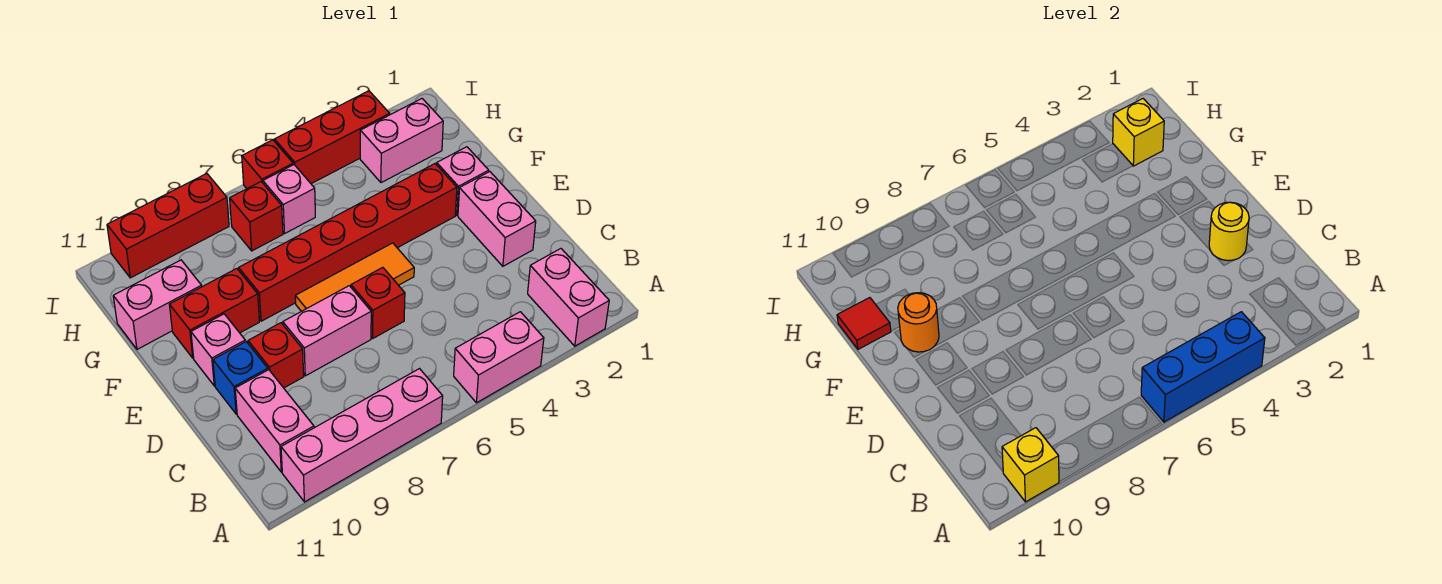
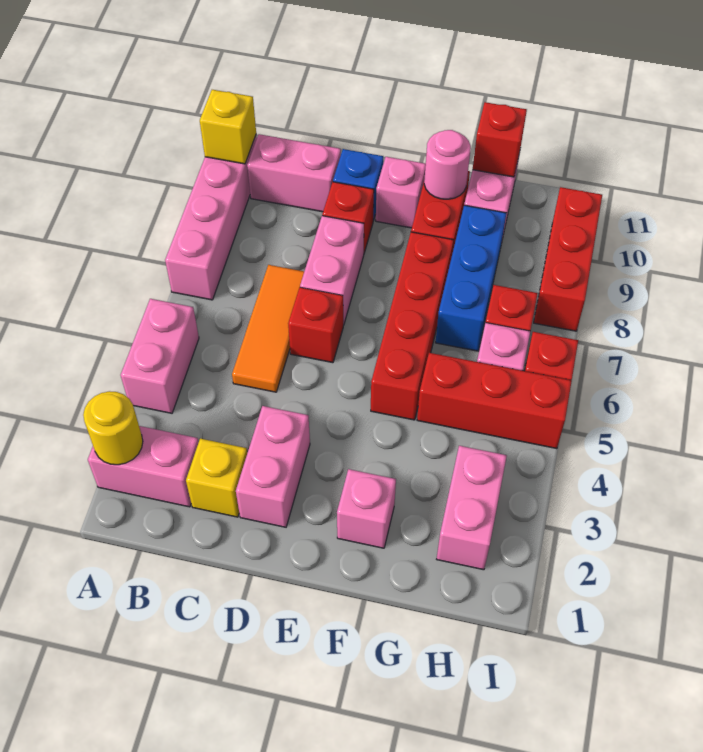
blue brick A4:A6 level 2 -> blue brick G7:G9 level 1
pink brick D2:E2 level 1 -> pink brick D2:D3 level 1
yellow round brick D2 level 2 -> yellow round brick A2 level 2
orange tile E5:E7 level 1 -> orange tile C5:C7 level 1
red brick F3:F8 level 1 -> red brick F5:F8 level 1
orange round brick F10 level 2 -> pink round brick F10 level 2
red tile G11 level 2 -> red brick G11 level 2
yellow brick H2 level 2 -> yellow brick C2 level 1
red brick I3:I5 level 1 -> red brick G5:I5 level 1

